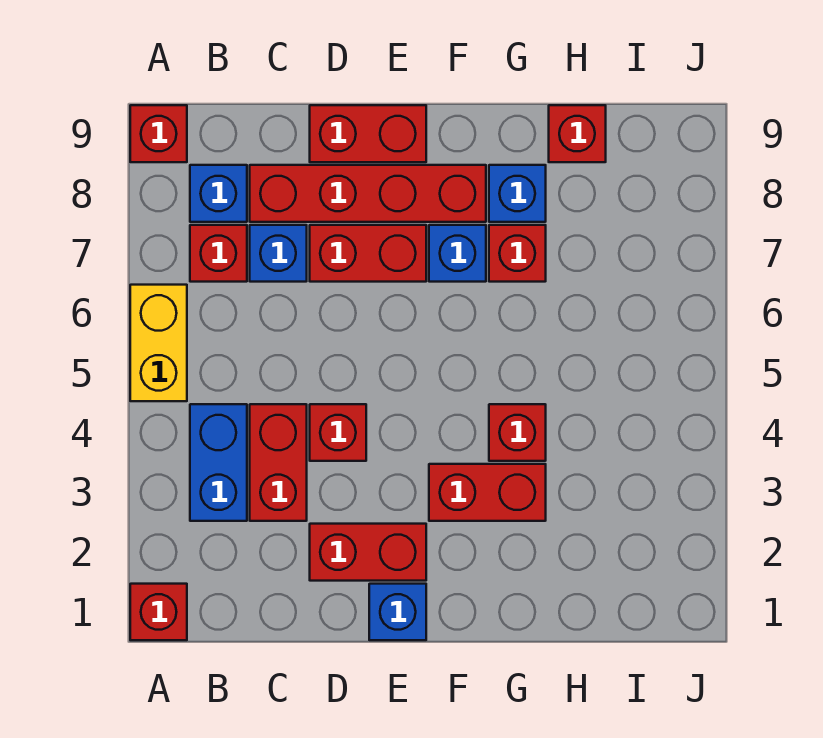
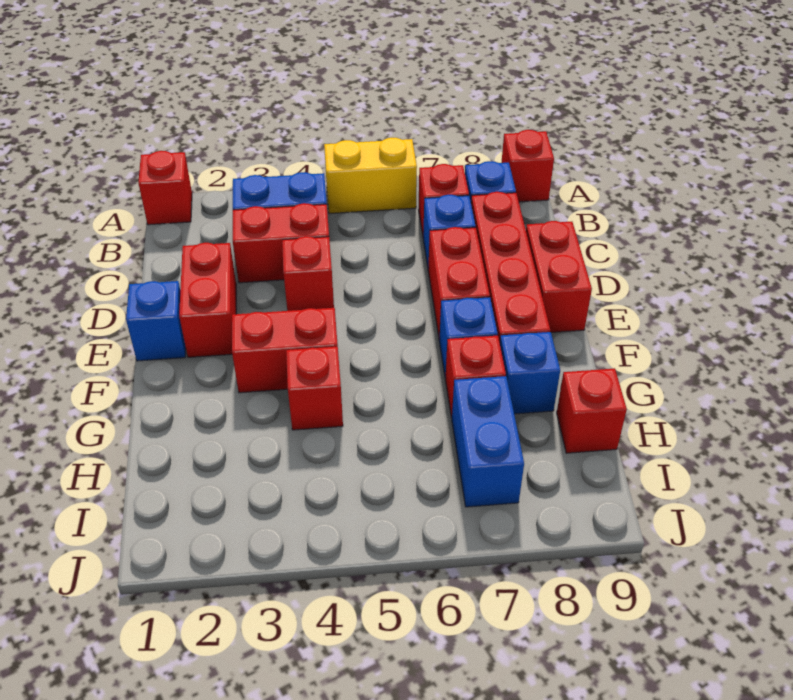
red brick F3:G3 level 1 -> red brick F3:F4 level 1
none -> blue brick H7:I7 level 1

